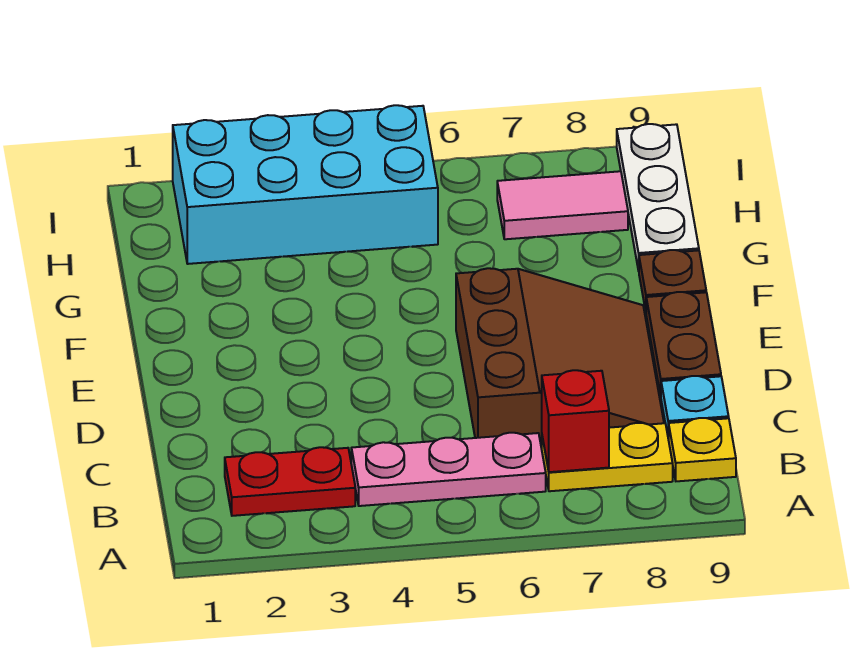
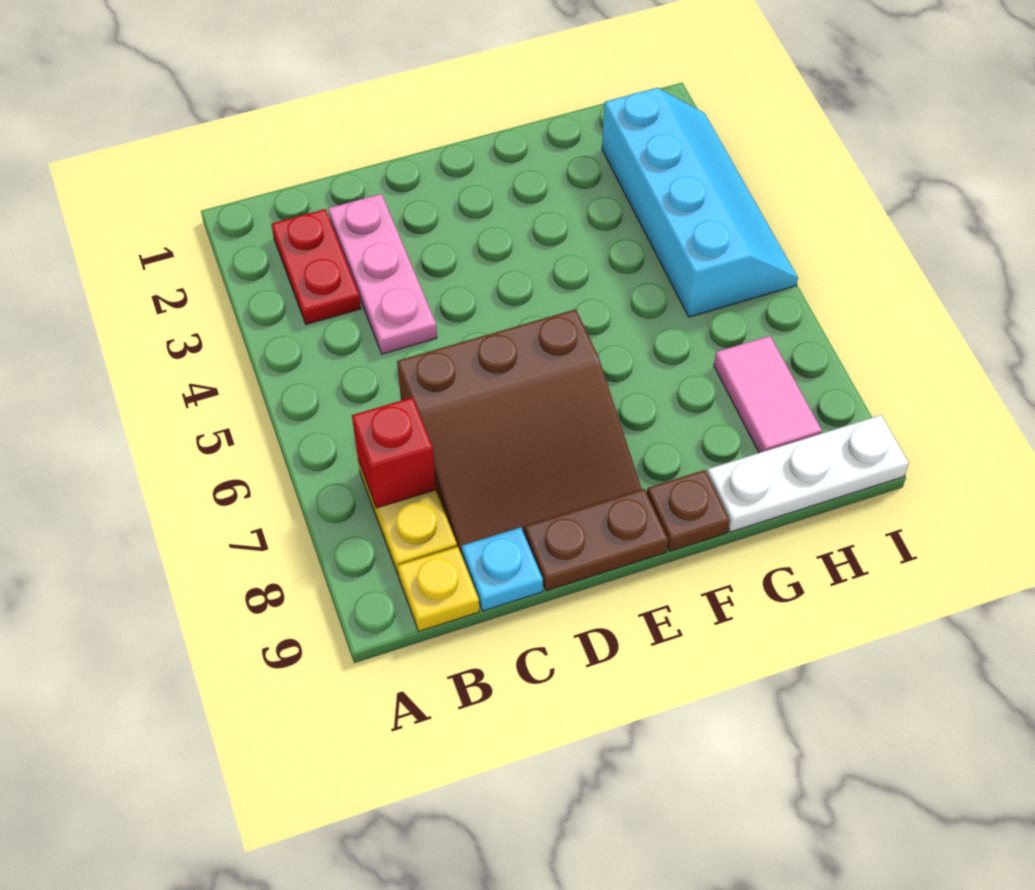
pink plate B4:B6 level 1 -> pink plate C2:C4 level 1
cyan brick H2:I5 level 1 -> cyan slope H2:I5 level 1 top H

